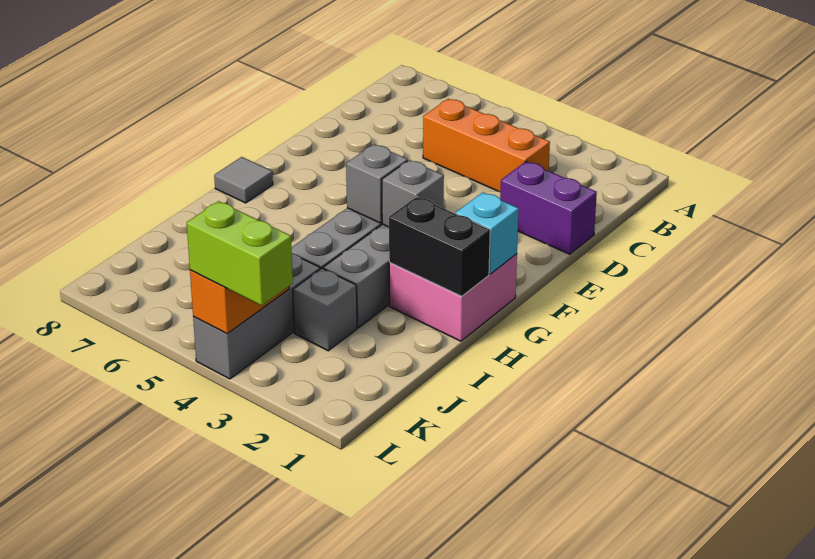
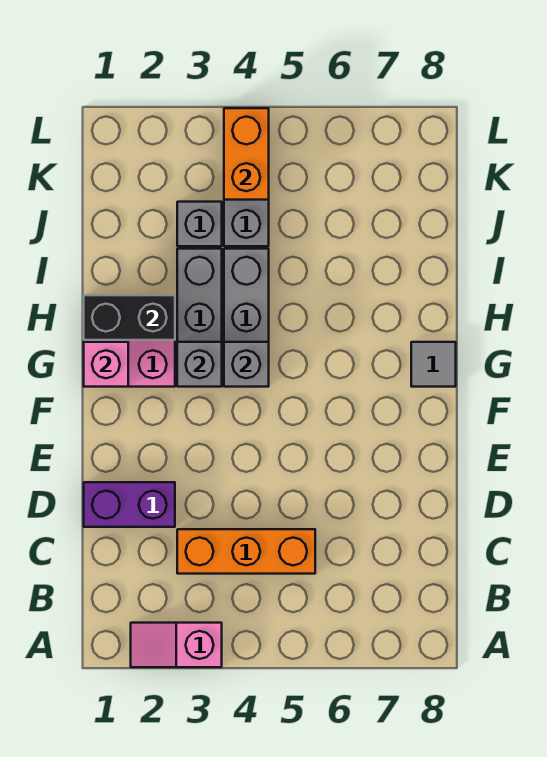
none -> pink slope A2:A3 level 1 top 3
cyan brick G1 level 2 -> pink brick G1 level 2
lime brick L3:L4 level 3 -> none

